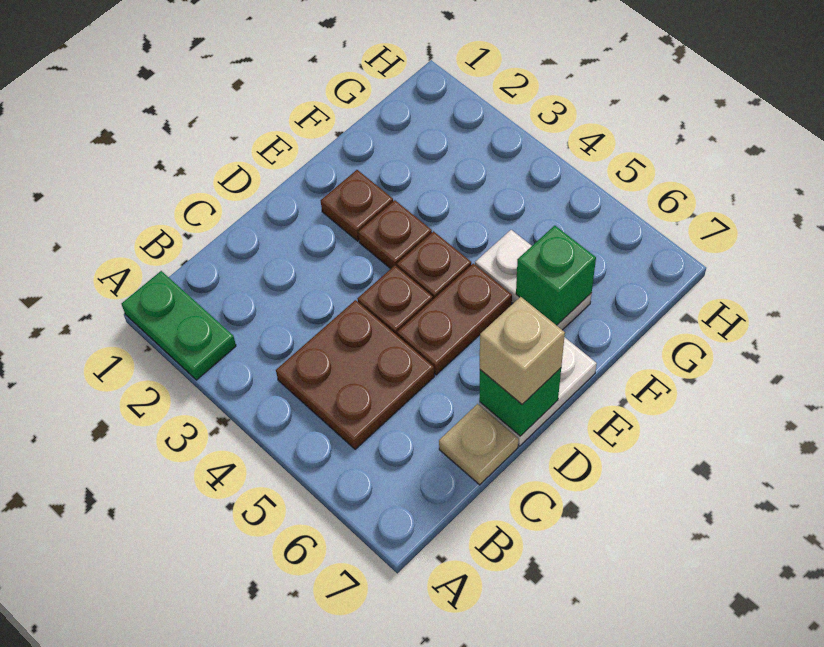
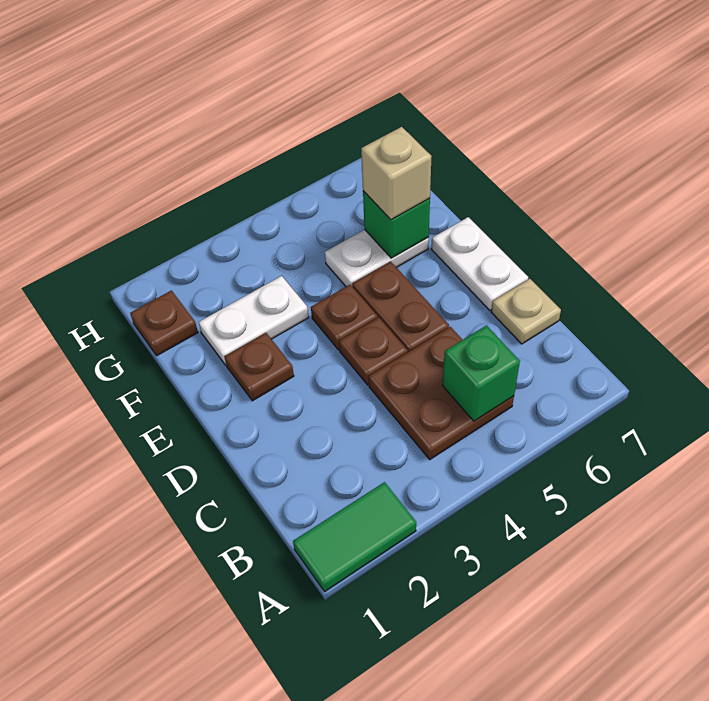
green plate A1:A2 level 1 -> green tile A1:A2 level 1
green brick D7 level 2 -> green brick B5 level 2
tan brick D7 level 3 -> tan brick F6 level 3
brown plate E3 level 1 -> brown plate G1 level 1
none -> white plate F2:F3 level 1

